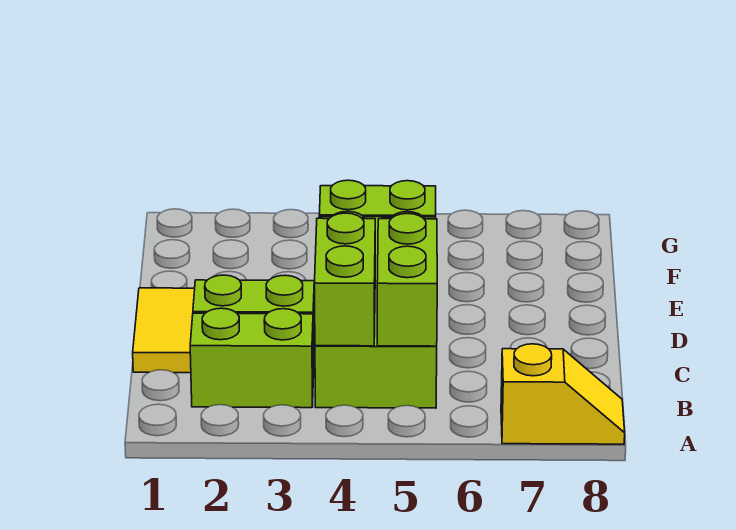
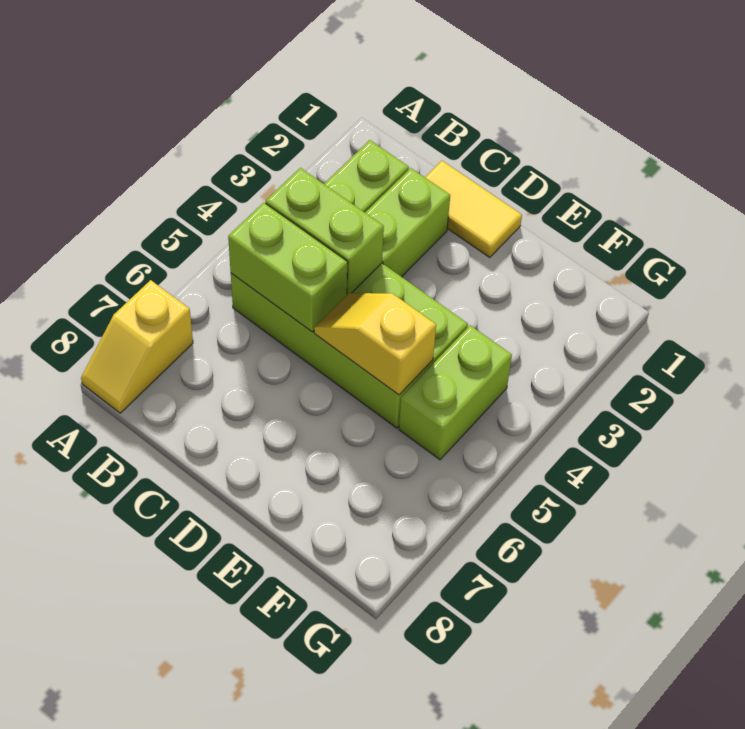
none -> yellow slope D5:E5 level 2 top E

